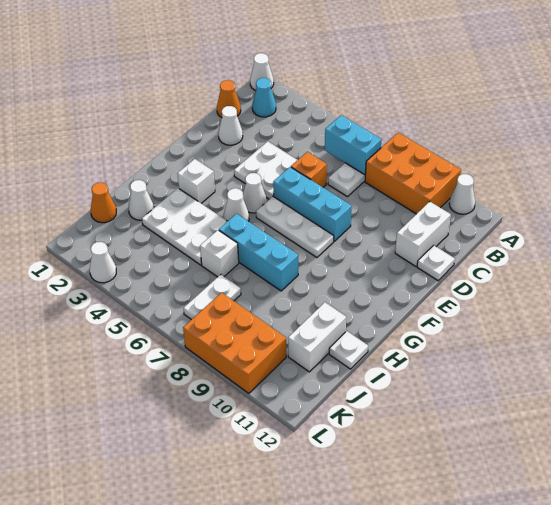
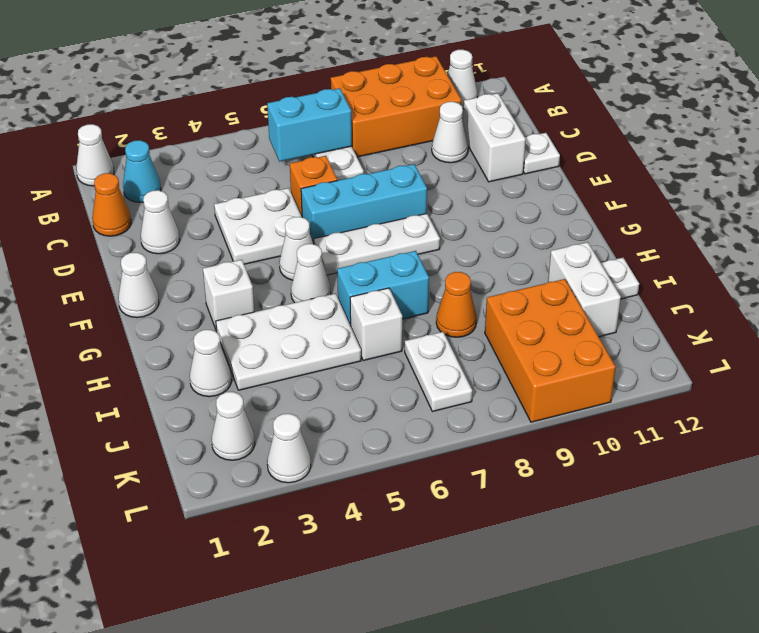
none -> white cone C10 level 1
none -> white cone F1 level 1
cyan brick H6:H8 level 1 -> cyan brick H6:H7 level 1
orange cone J1 level 1 -> orange cone I8 level 1
none -> white cone K2 level 1
orange brick K8:L10 level 1 -> orange brick J9:L10 level 1

